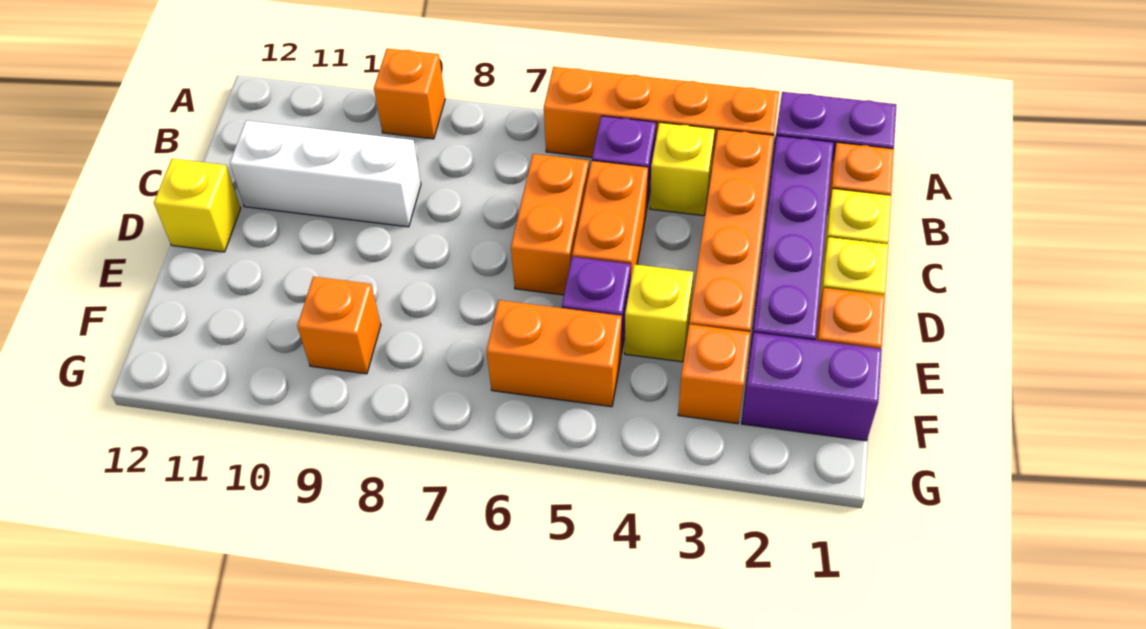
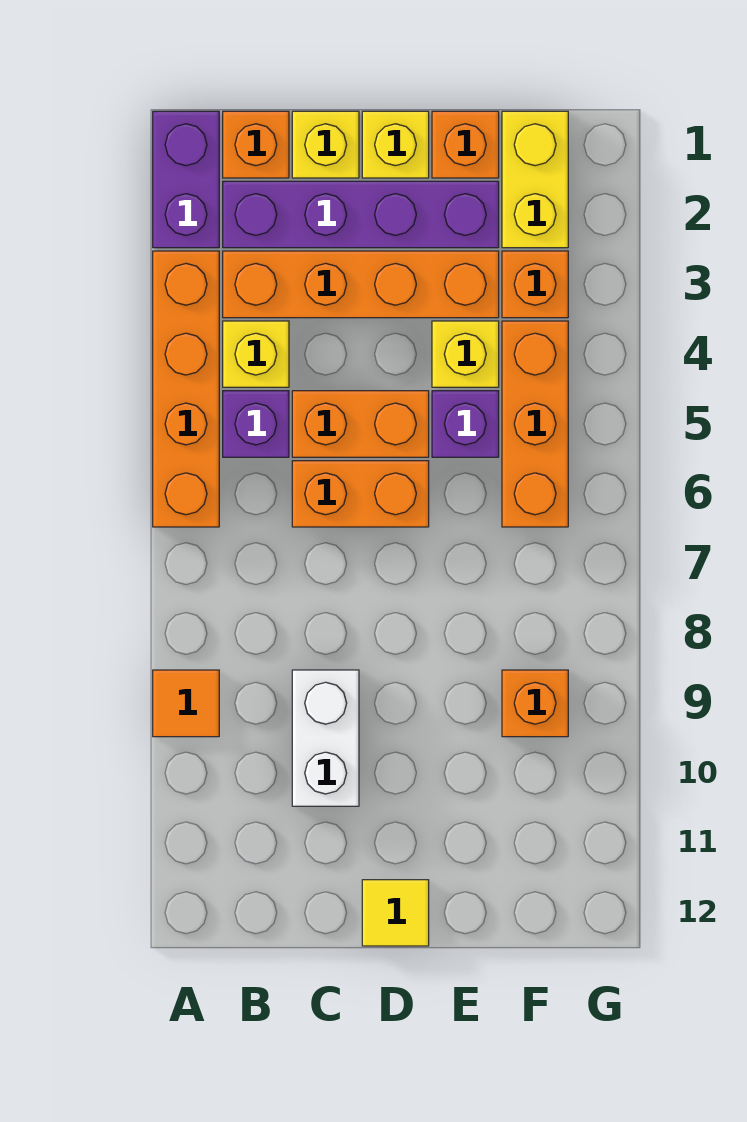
orange brick A9 level 1 -> orange tile A9 level 1
white brick C9:C11 level 1 -> white brick C9:C10 level 1
yellow brick D12 level 1 -> yellow tile D12 level 1
purple brick F1:F2 level 1 -> yellow brick F1:F2 level 1
orange brick F5:F6 level 1 -> orange brick F4:F6 level 1

